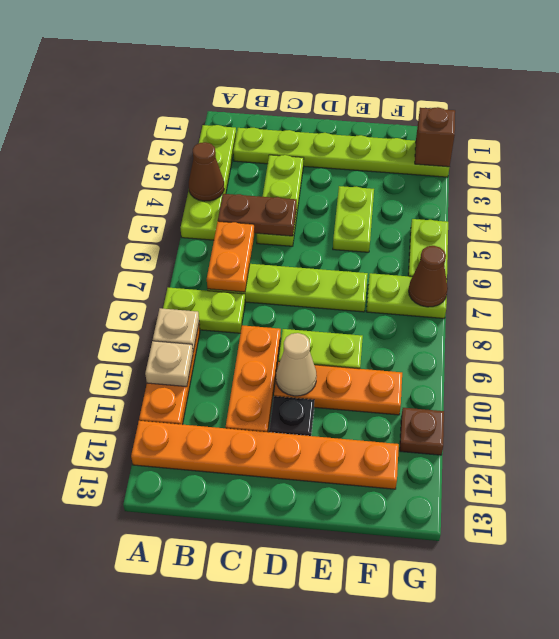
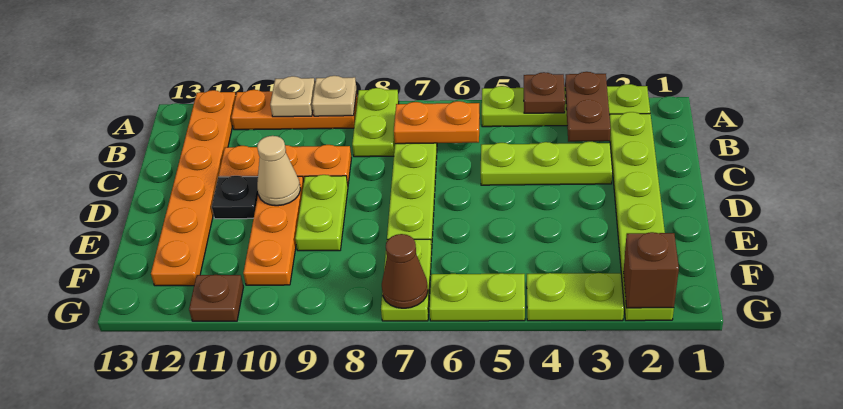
brown cone A4 level 2 -> brown plate A4 level 2
brown plate B5:C5 level 2 -> brown plate A3:B3 level 2
lime plate E4:E5 level 1 -> lime plate G3:G4 level 1

